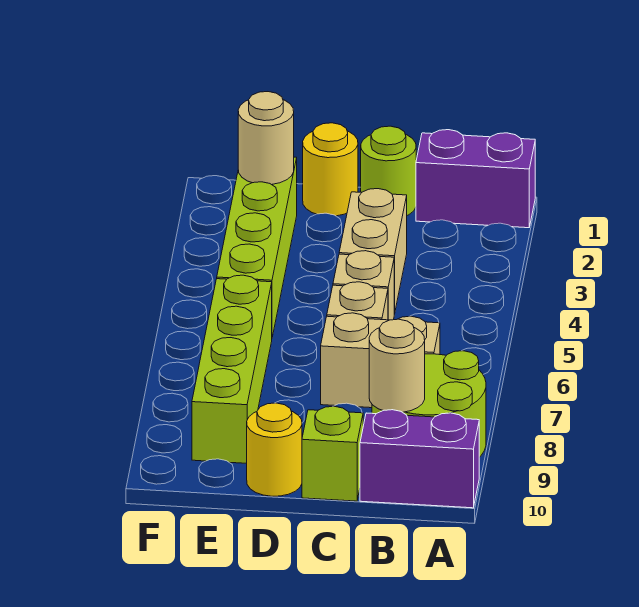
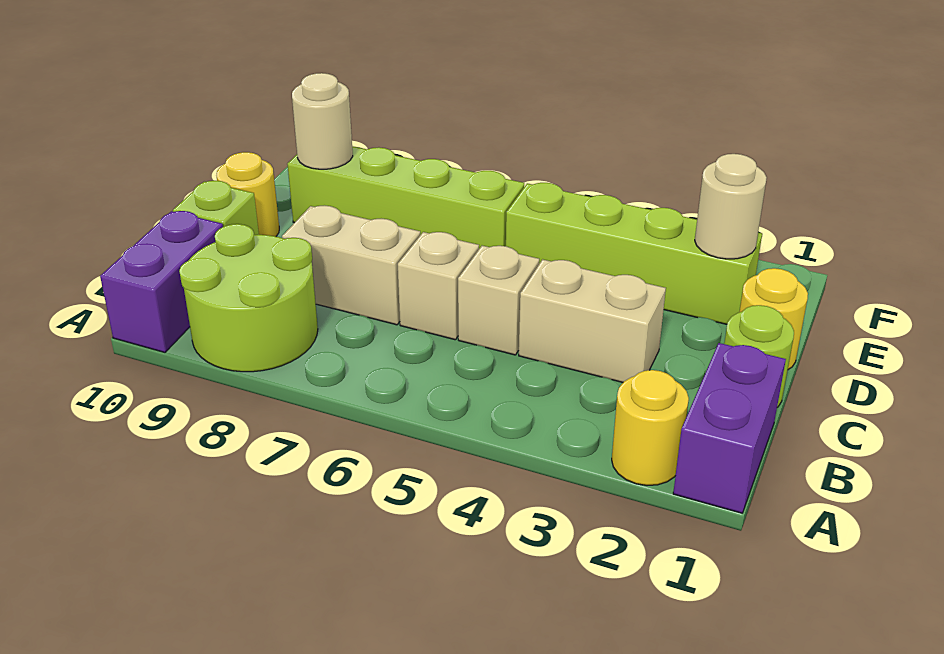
none -> yellow round brick A2 level 1
tan brick B7:C7 level 1 -> tan brick C7:C8 level 1
tan round brick B9 level 2 -> tan round brick E9 level 2

